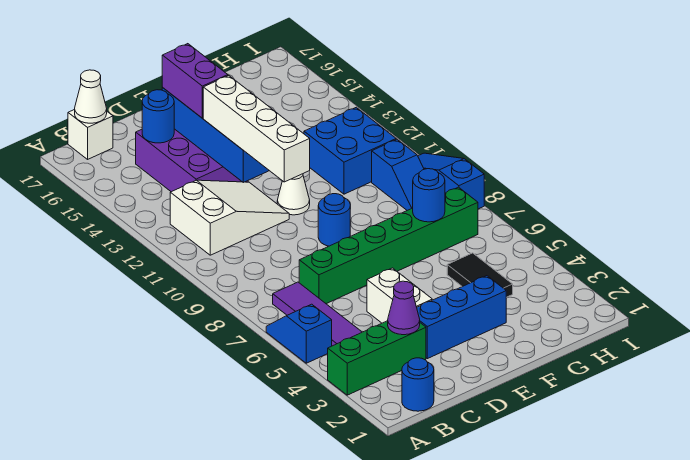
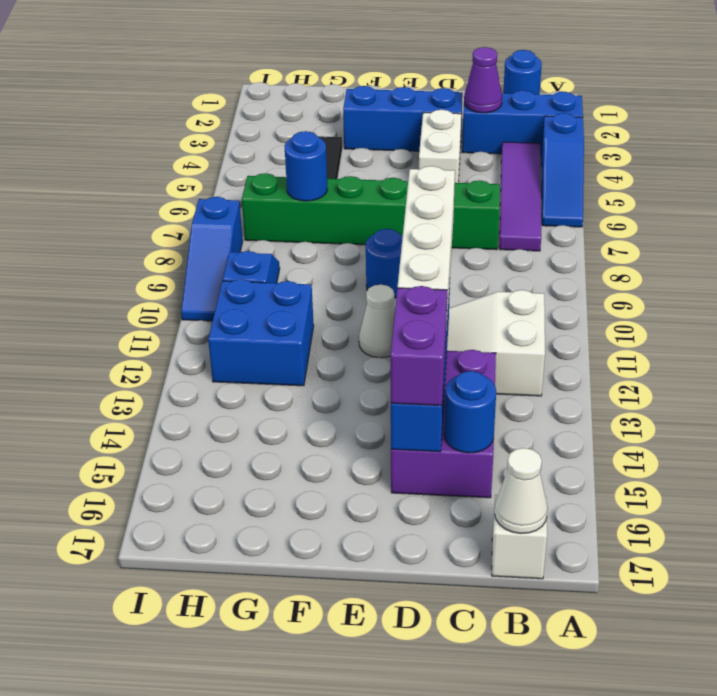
green brick A3:C3 level 1 -> blue brick A3:C3 level 1
blue slope A5:A6 level 1 top 5 -> blue slope A4:A6 level 1 top 4

